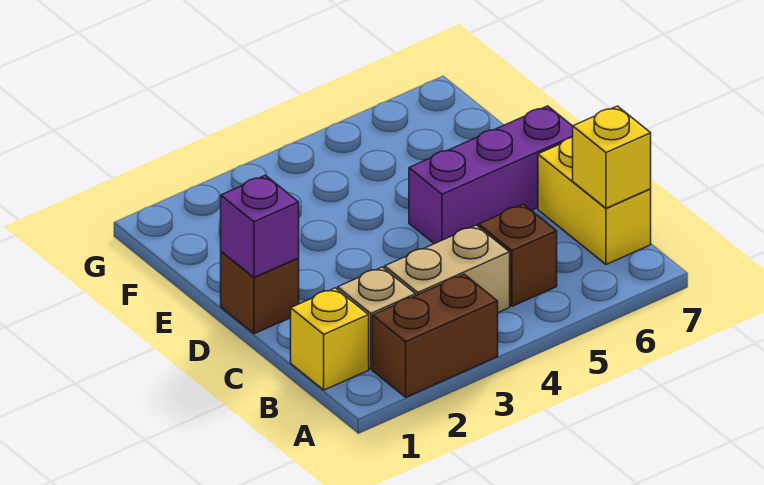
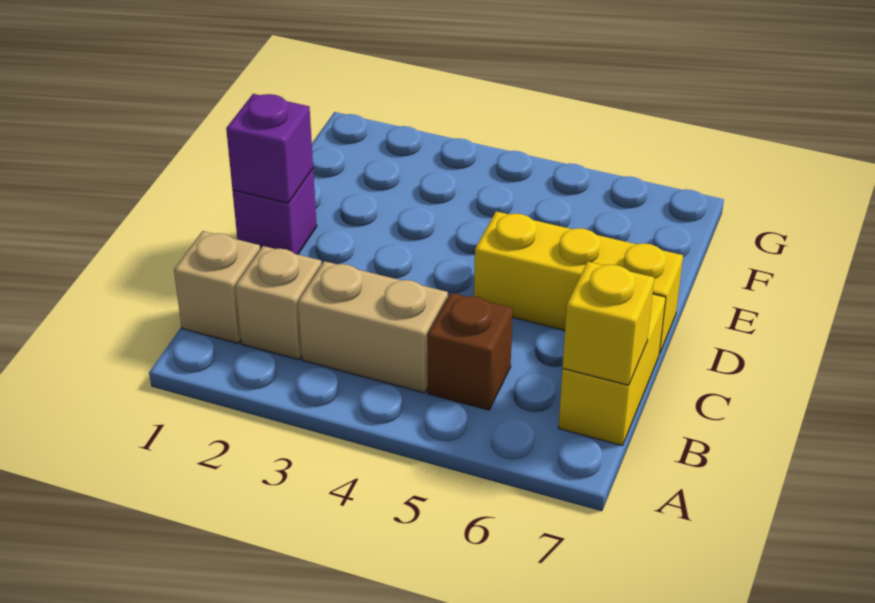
brown brick A2:A3 level 1 -> none
yellow brick B1 level 1 -> tan brick B1 level 1
brown brick D1 level 1 -> purple brick D1 level 1
purple brick D5:D7 level 1 -> yellow brick D5:D7 level 1

